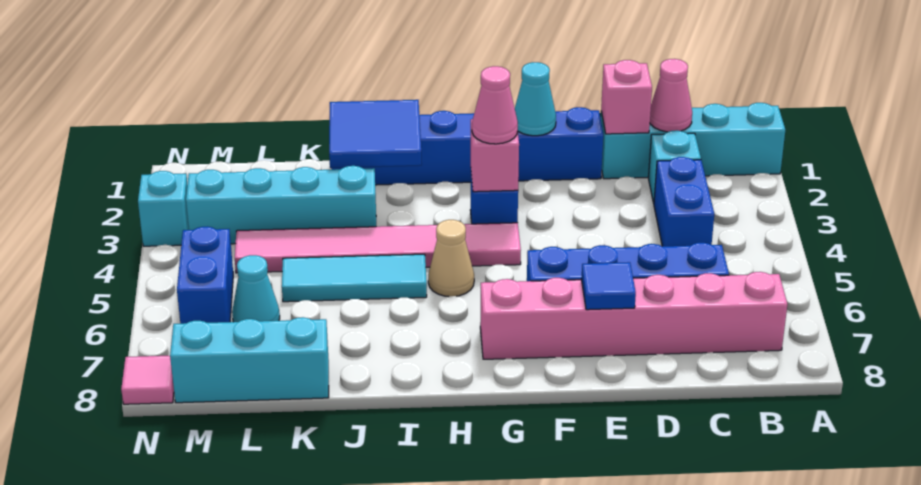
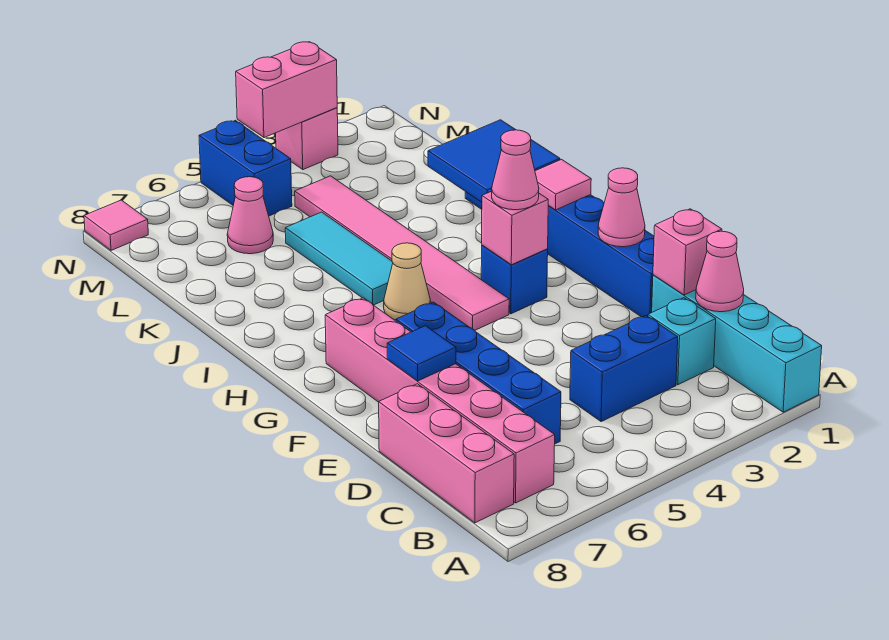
none -> pink brick B8:D8 level 1
cyan cone F1 level 2 -> pink cone F1 level 2
none -> pink tile H1 level 2
cyan brick J3:M3 level 1 -> none
cyan brick K8:M8 level 1 -> none
cyan cone L6 level 1 -> pink cone L6 level 1
blue brick M5:M6 level 1 -> blue brick M5:N5 level 1
cyan brick N3 level 1 -> pink brick N3 level 1
none -> pink brick N3:N4 level 2

